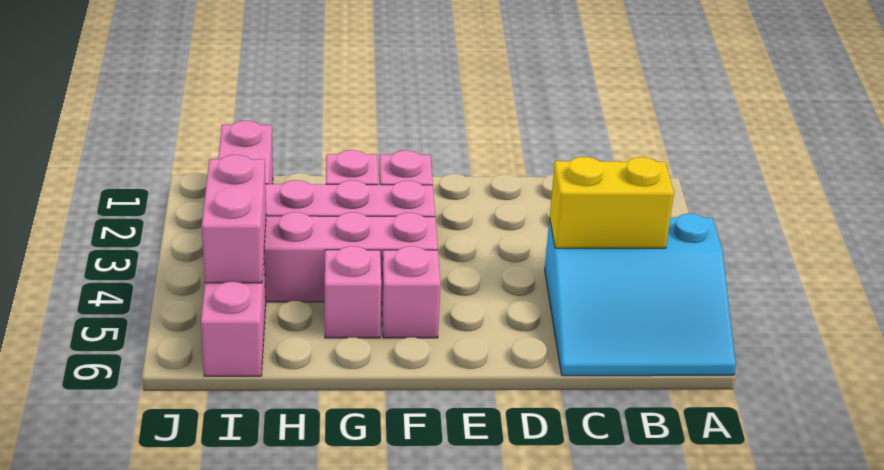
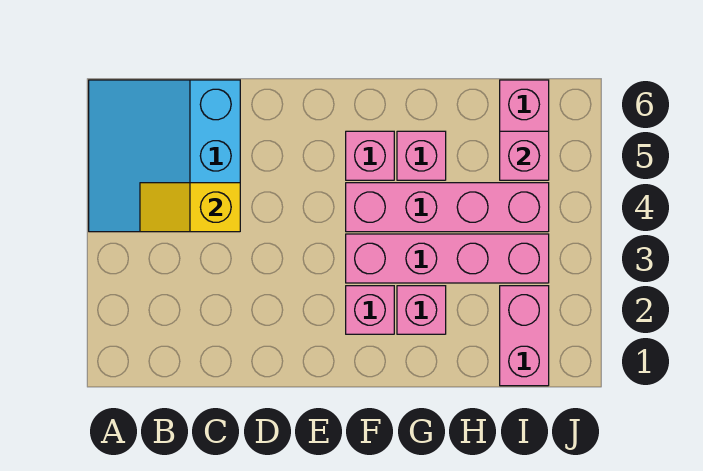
cyan slope A4:C6 level 1 top 4 -> cyan slope A4:C6 level 1 top C
yellow brick B4:C4 level 2 -> yellow slope B4:C4 level 2 top C
pink brick I4:I5 level 2 -> pink brick I5 level 2

